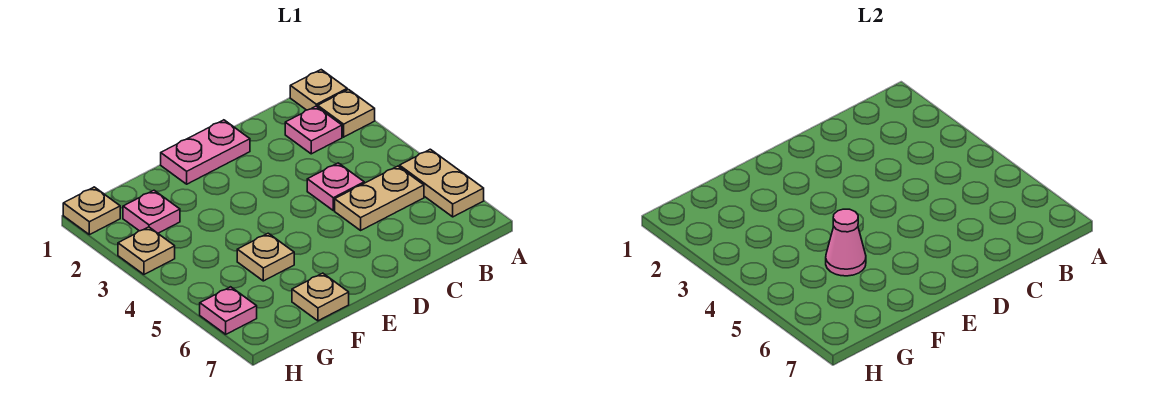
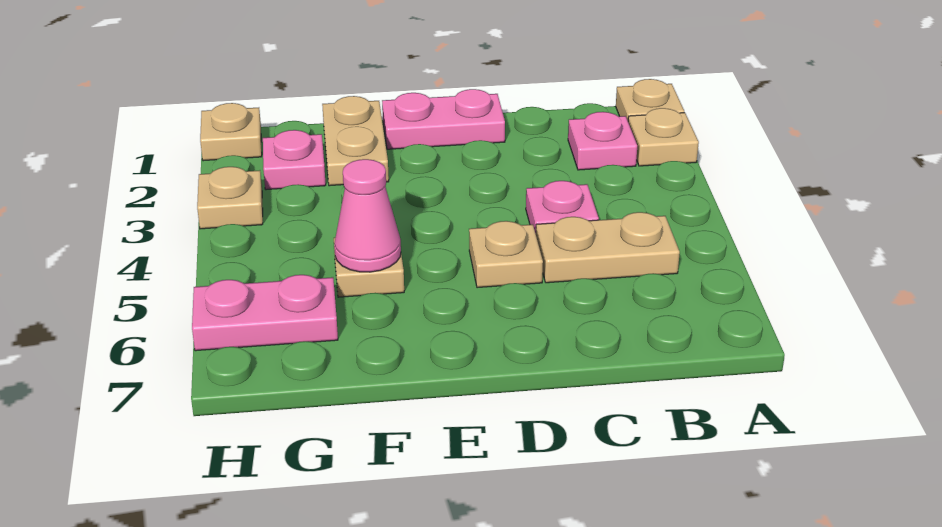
tan plate A5:A6 level 1 -> tan plate F1:F2 level 1
tan plate F7 level 1 -> tan plate D5 level 1
pink plate H6 level 1 -> pink plate G6:H6 level 1

